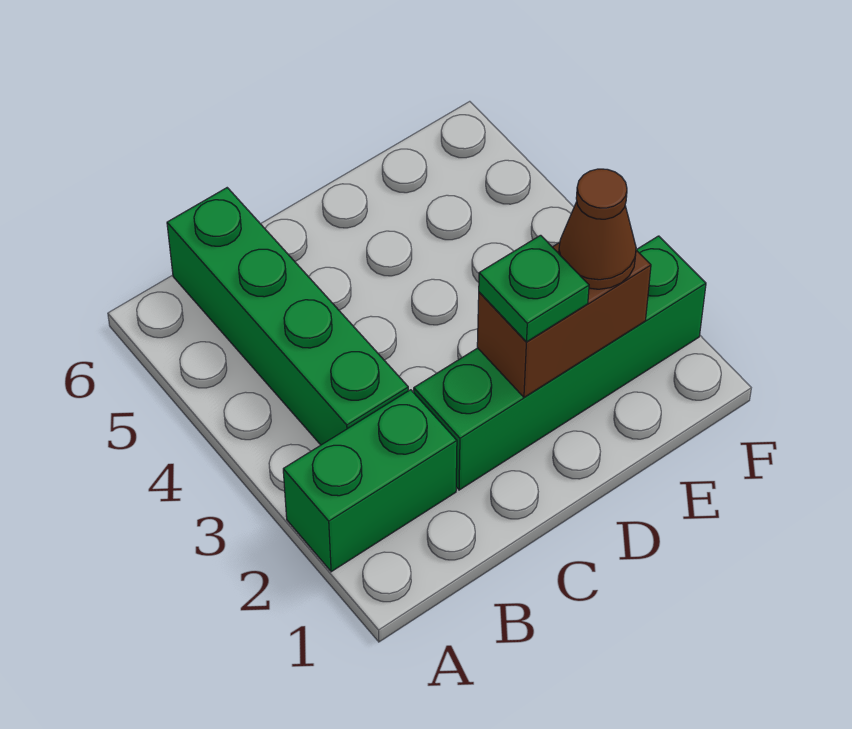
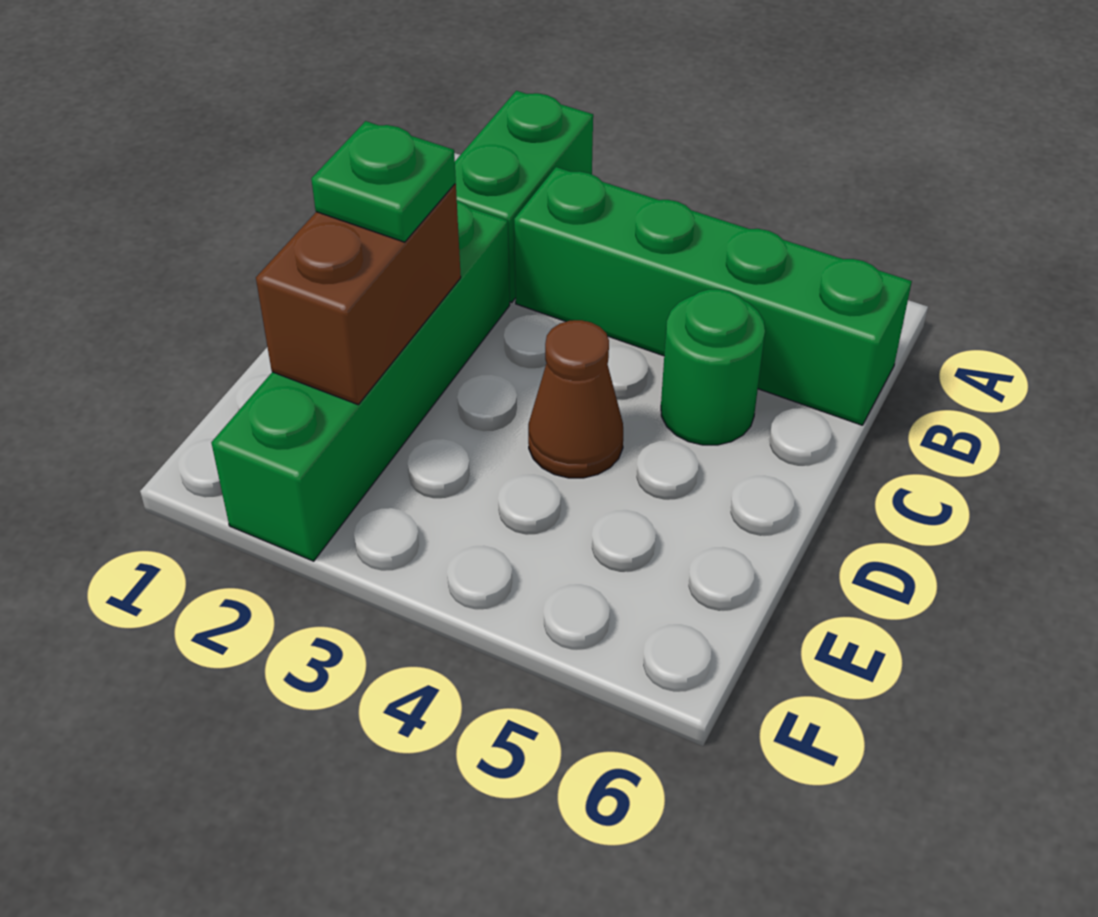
none -> green round brick C5 level 1
brown cone E2 level 3 -> brown cone D4 level 1

